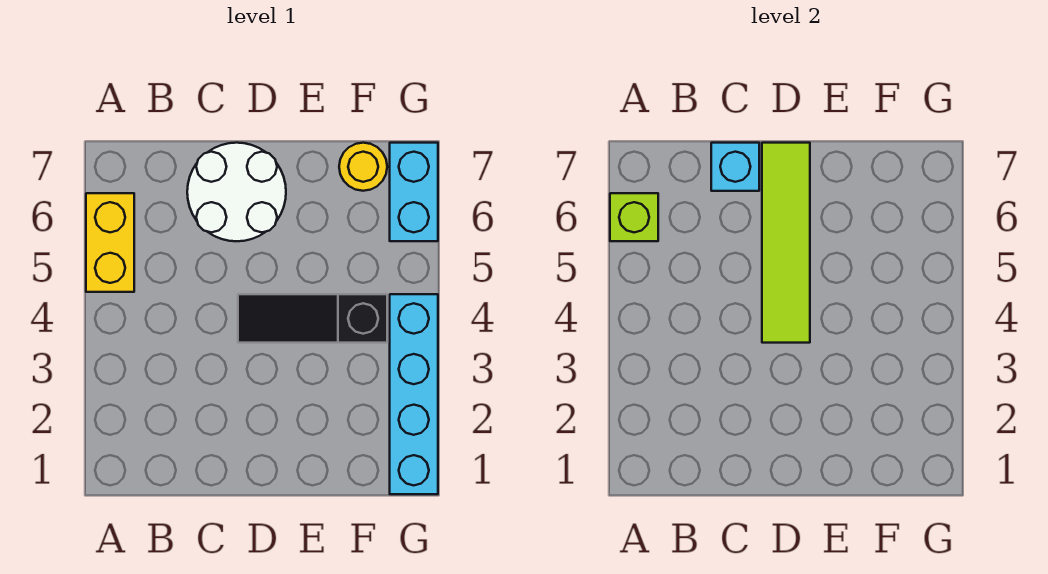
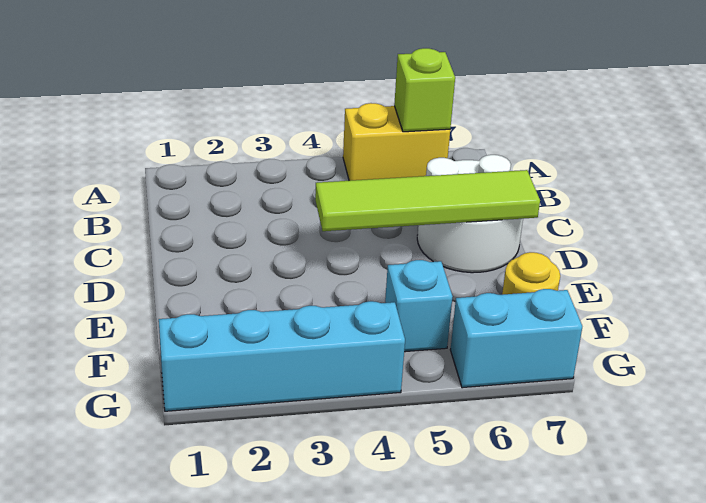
cyan brick C7 level 2 -> cyan brick F5 level 1
black slope D4:F4 level 1 top F -> none

